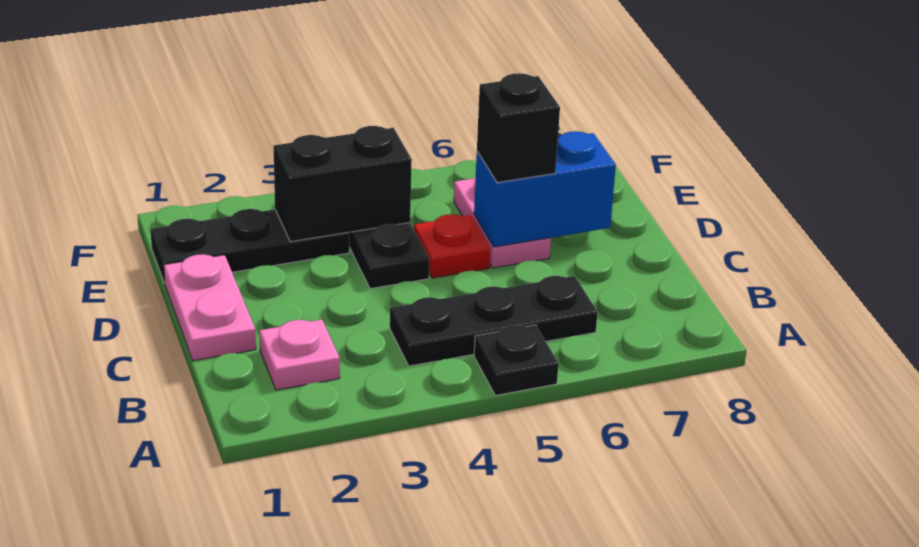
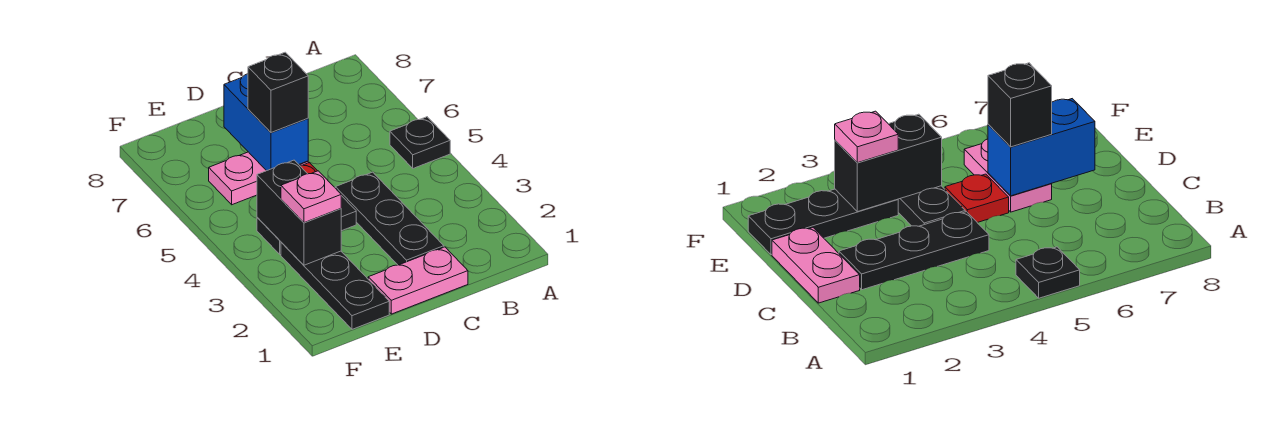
pink plate B2 level 1 -> pink plate E3 level 3
black plate B4:B6 level 1 -> black plate C2:C4 level 1

